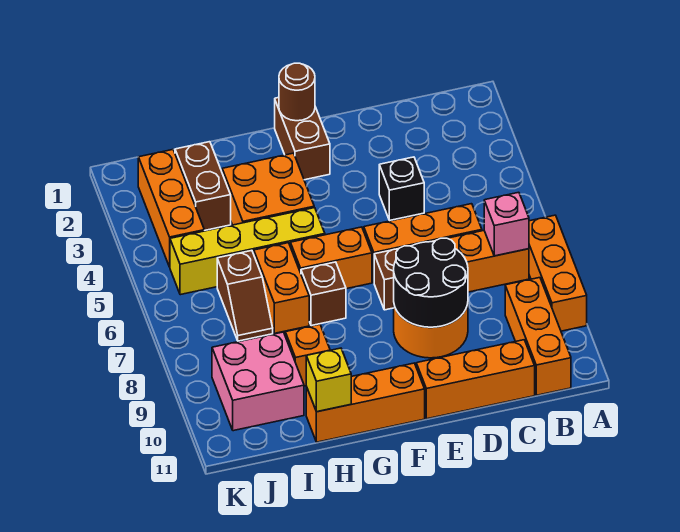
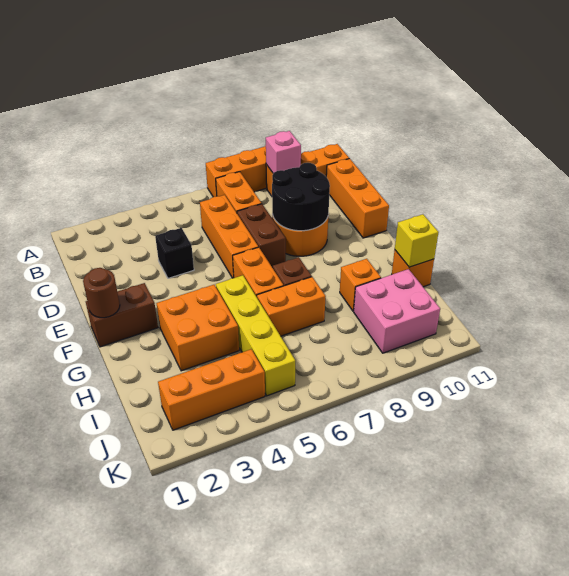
pink brick B7 level 2 -> pink brick B9 level 2
orange brick F11:H11 level 1 -> orange brick H11 level 1
brown brick I2:I3 level 1 -> none
brown slope I6:I7 level 1 top 6 -> none

